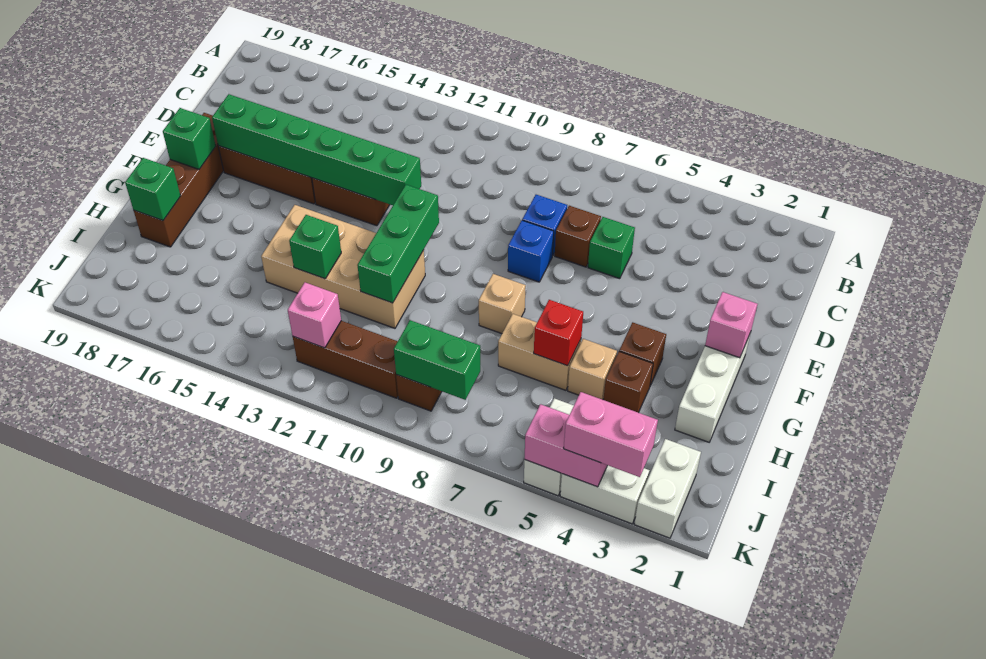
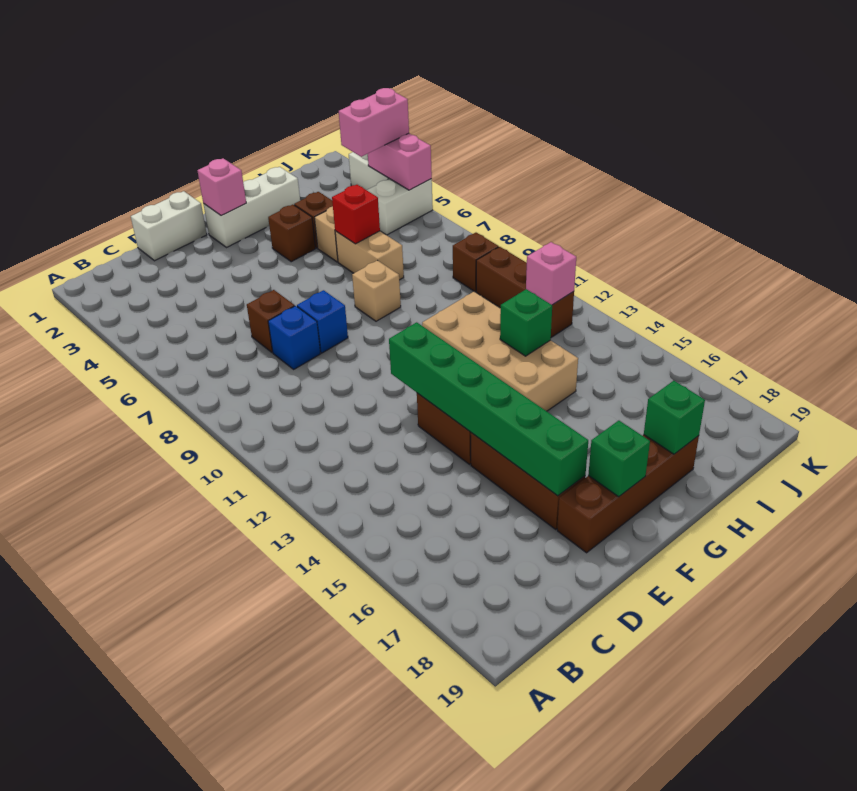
green brick D6 level 1 -> none
green brick F11:H11 level 2 -> none
white brick J2:K2 level 1 -> white brick D1:E1 level 1
green brick J8:J9 level 2 -> none
pink brick K3:K4 level 3 -> pink brick J4:K4 level 3

